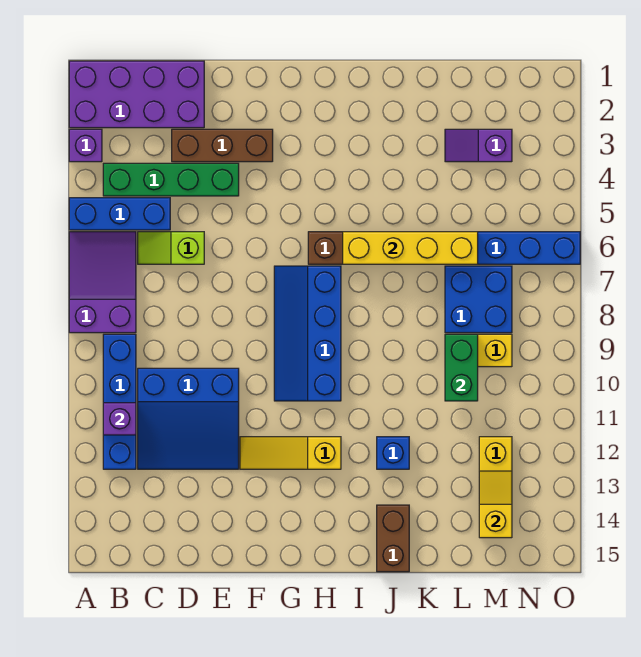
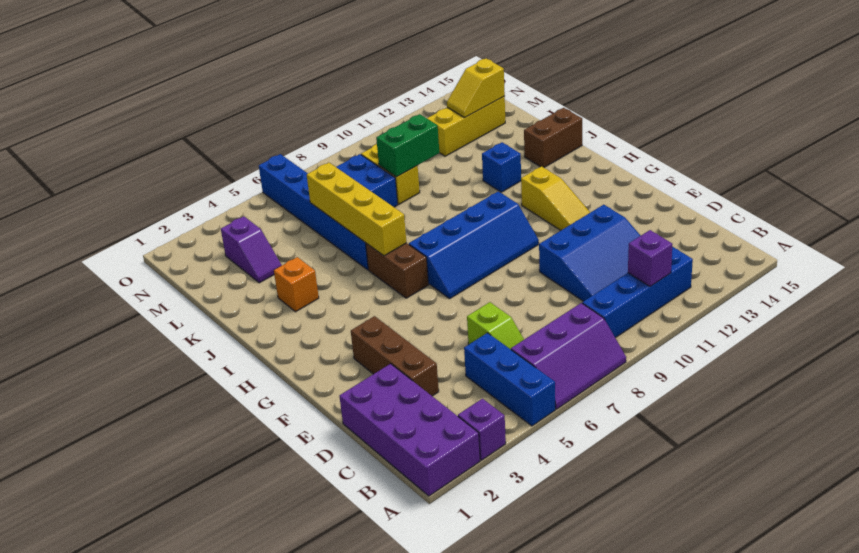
purple slope A6:B8 level 1 top 8 -> purple slope A6:B8 level 1 top B
green brick B4:E4 level 1 -> none
blue slope C10:E12 level 1 top 10 -> blue slope C10:E12 level 1 top E
none -> orange brick J3 level 1

